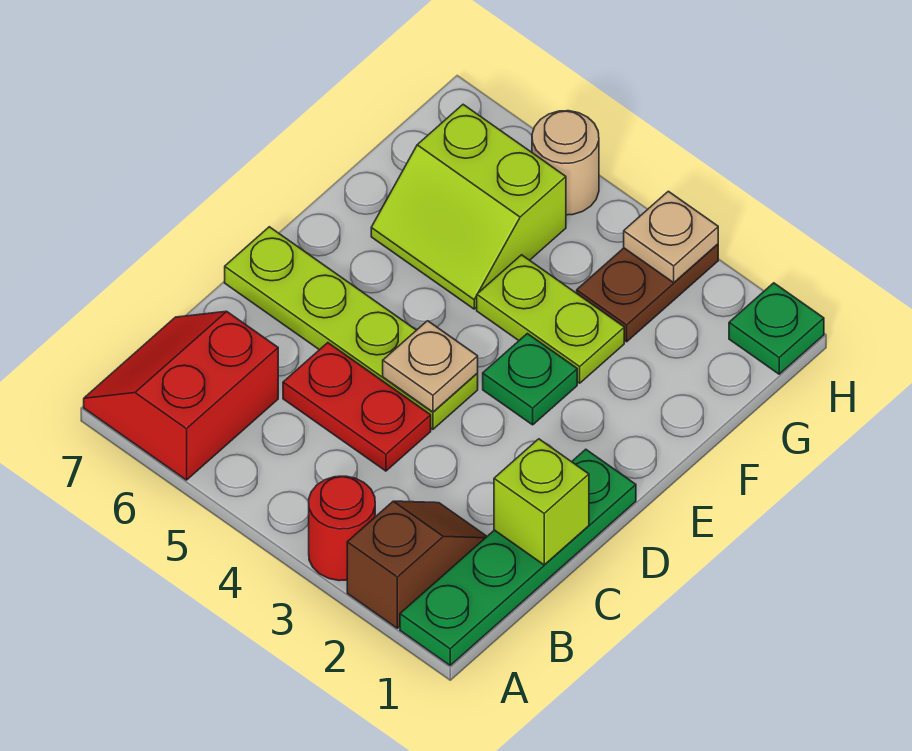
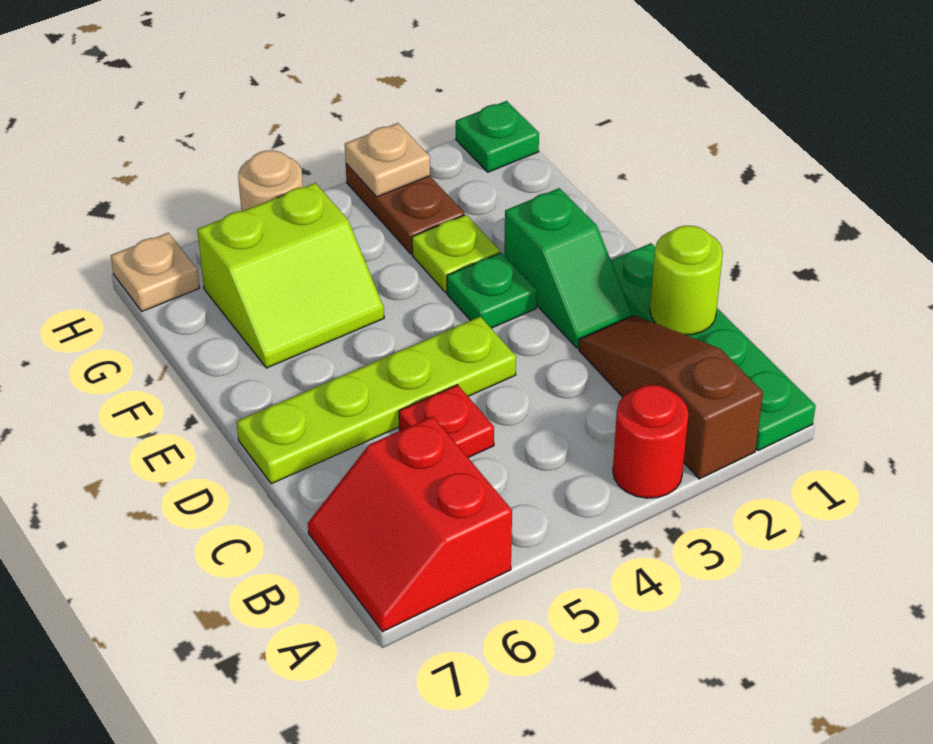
brown slope A2:B2 level 1 top A -> brown slope A2:C2 level 1 top A
lime brick C1 level 2 -> lime round brick C1 level 2
red plate C4:C5 level 1 -> red plate C5 level 1
none -> green slope D2:E2 level 1 top E
tan plate D4 level 2 -> tan plate H7 level 1
lime plate F3:F4 level 1 -> lime plate F3 level 1

